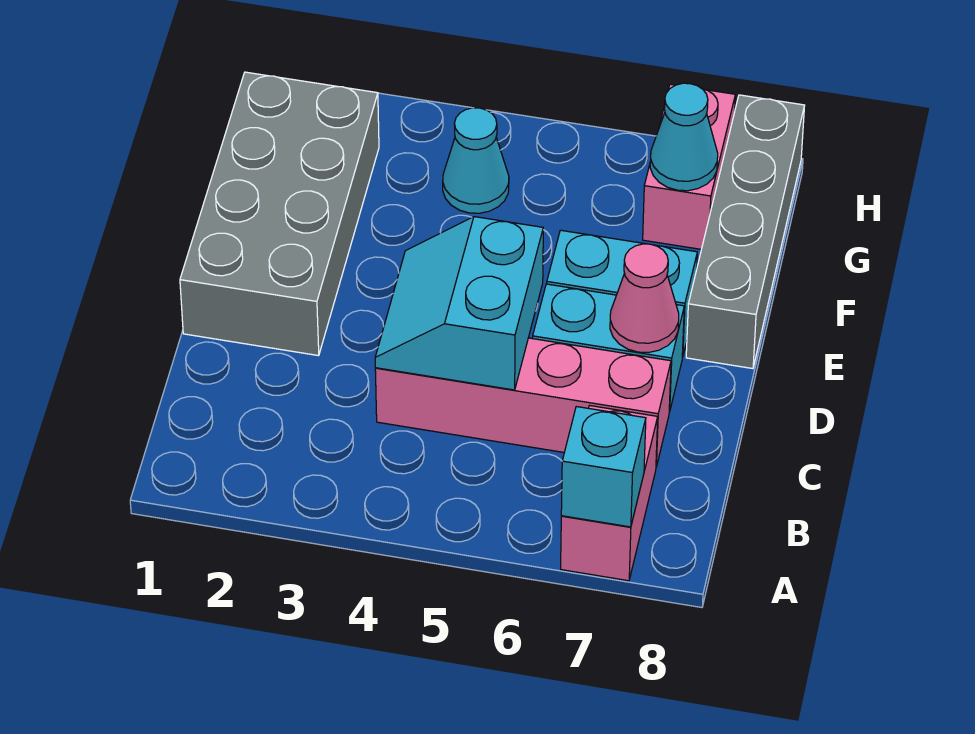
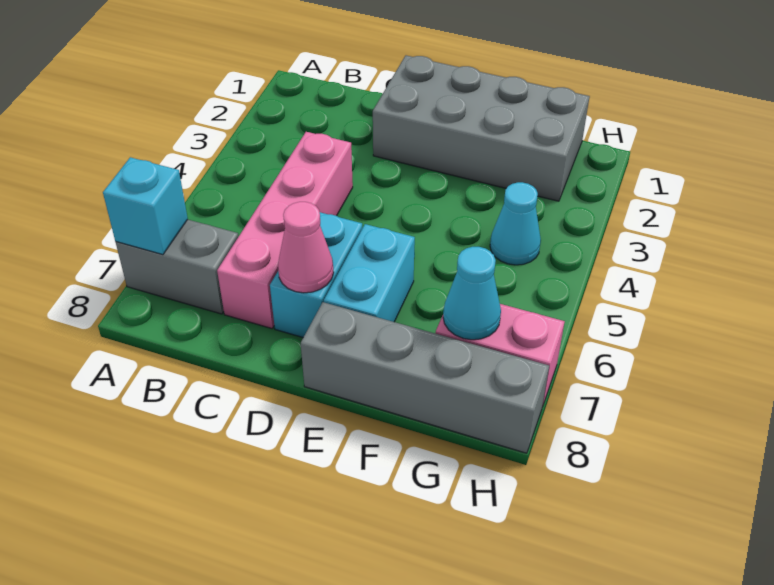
pink brick A7:B7 level 1 -> grey brick A7:B7 level 1
cyan slope C4:D5 level 2 top 5 -> none

